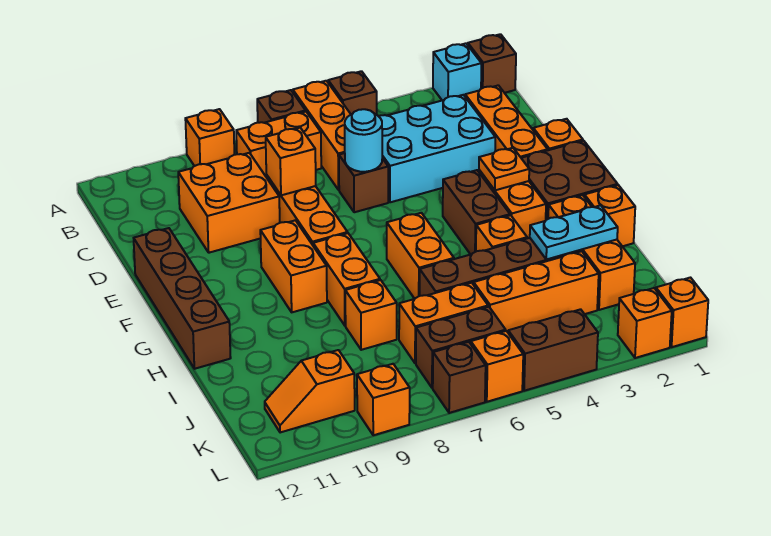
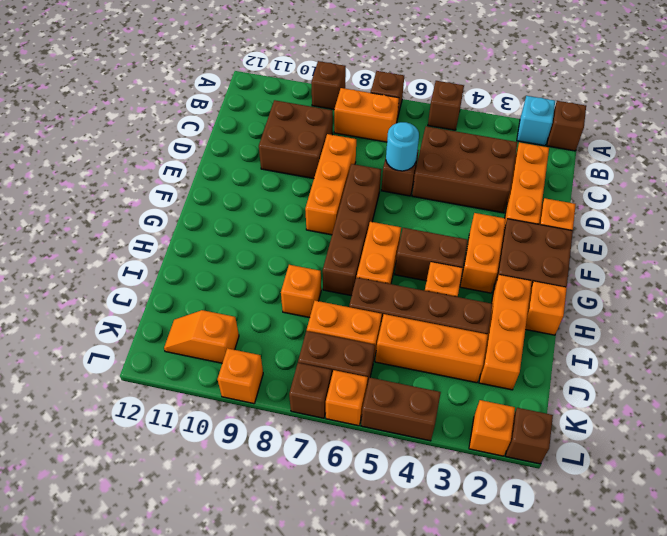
orange brick A6:C6 level 1 -> none
orange brick A9 level 1 -> brown brick A9 level 1
cyan brick C3:D5 level 1 -> brown brick C3:D5 level 1
orange brick C9:D10 level 1 -> brown brick C9:D10 level 1
orange brick D8 level 2 -> none
brown brick E12:H12 level 1 -> brown brick E7:H7 level 1
orange plate F3 level 2 -> none
brown brick F4:G4 level 1 -> brown brick G4:G5 level 1
orange brick F9:G9 level 1 -> none
orange brick G8:H8 level 1 -> none
cyan plate I2:I3 level 2 -> none
orange brick L1 level 1 -> brown brick L1 level 1

